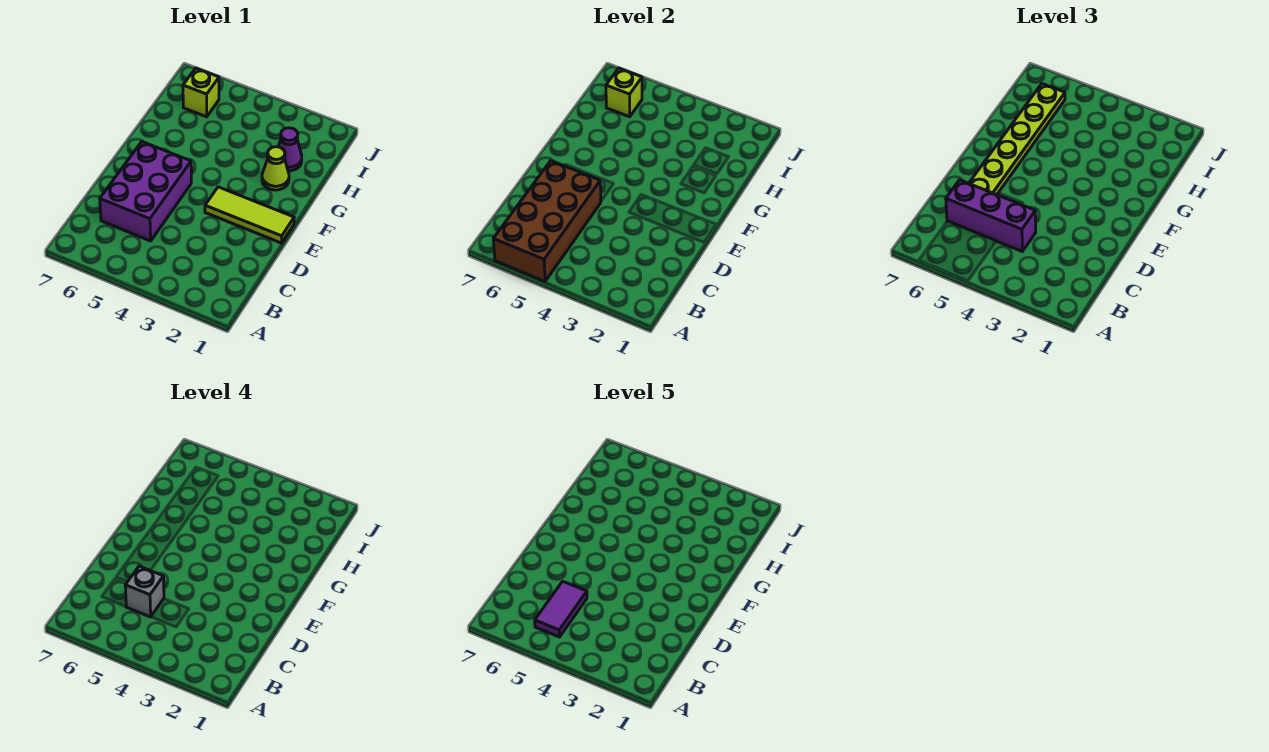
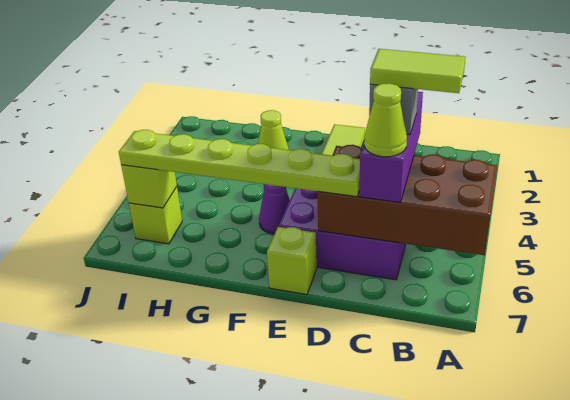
purple tile B5:C5 level 5 -> lime tile B5:C5 level 5
none -> lime cone C6 level 4
none -> lime brick E7 level 1
purple cone H2 level 1 -> purple cone F5 level 1

